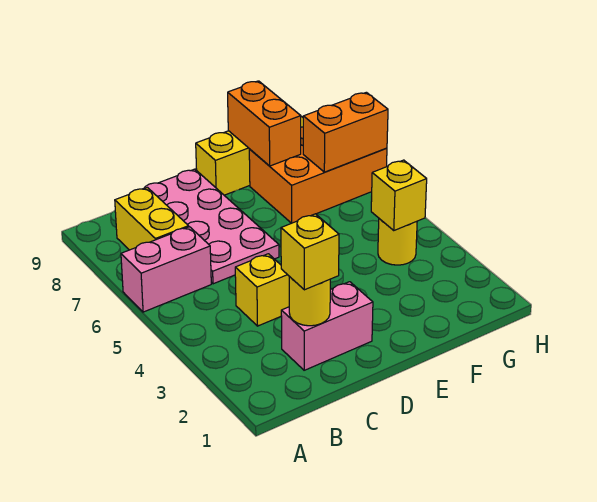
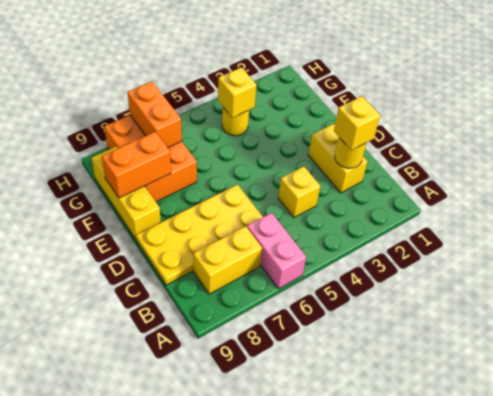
pink brick C2:D2 level 1 -> yellow brick C2:D2 level 1
pink plate C6:D9 level 1 -> yellow plate C6:D9 level 1

